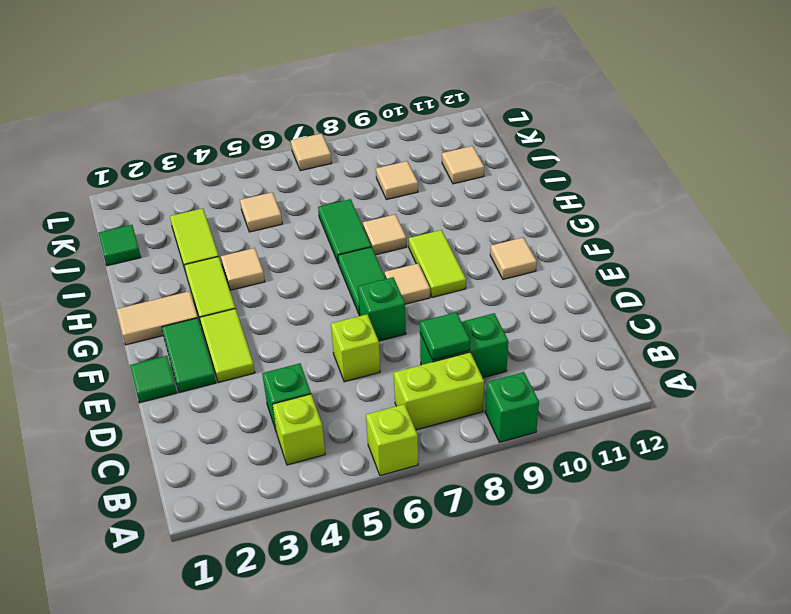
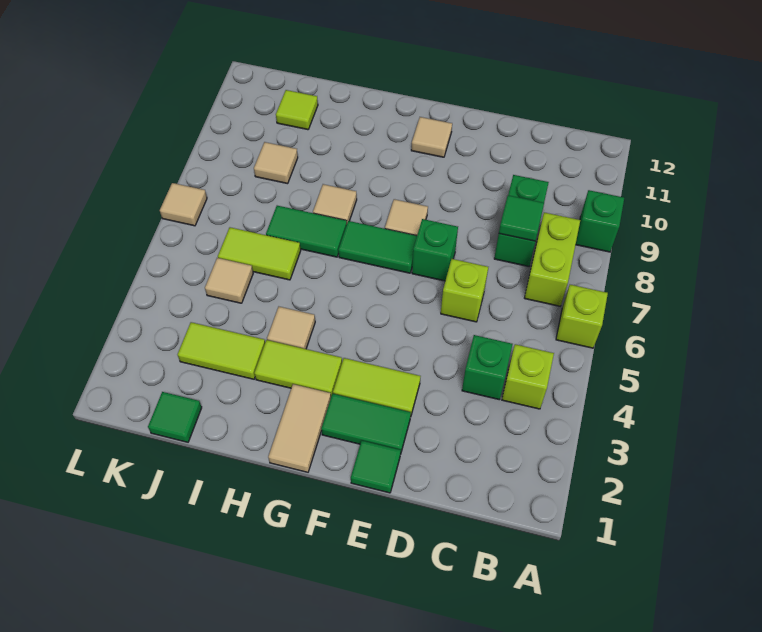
lime tile F9:G9 level 1 -> lime tile I6:J6 level 1
tan tile J11 level 1 -> lime tile J11 level 1

